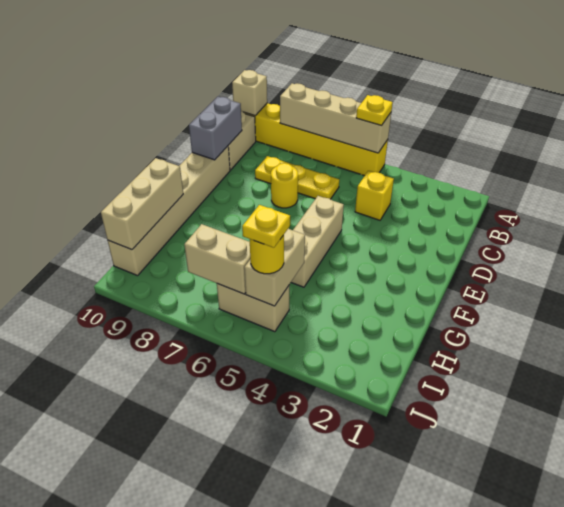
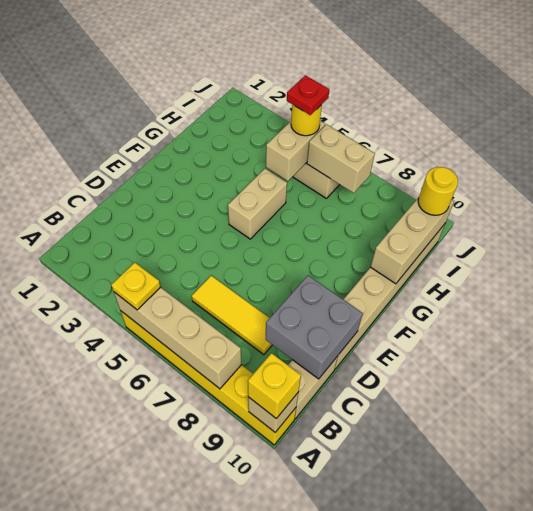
yellow brick C4 level 1 -> yellow brick A10 level 3
yellow plate C6:C8 level 1 -> yellow tile C6:C8 level 1
grey brick C10:D10 level 2 -> grey brick C9:D10 level 2
yellow round brick D7 level 1 -> yellow round brick I10 level 3
tan brick E5:G5 level 1 -> tan brick F5:G5 level 1
yellow plate I5 level 4 -> red plate I5 level 4

